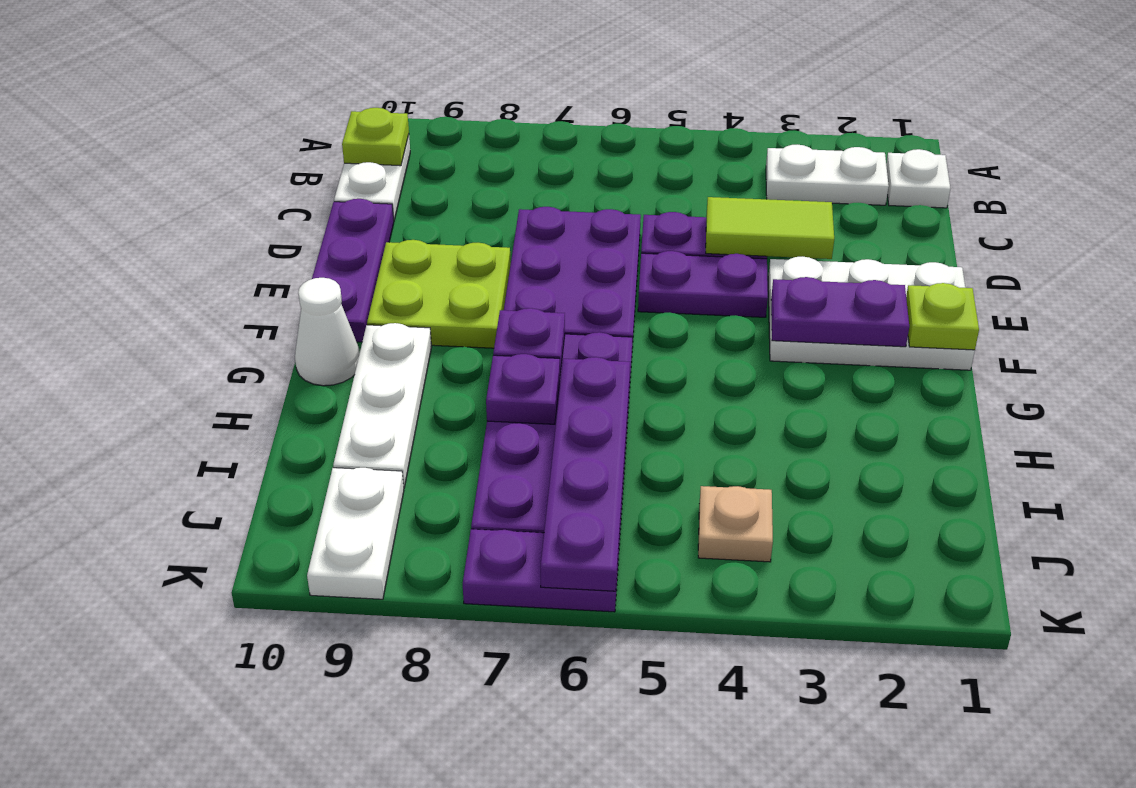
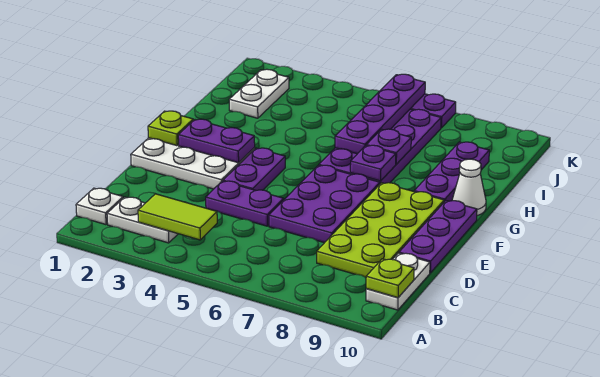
lime tile D3:D4 level 2 -> lime tile B3:B4 level 2
purple plate E4:E5 level 1 -> purple plate E4:F4 level 1
lime plate E8:F9 level 1 -> lime plate C8:F9 level 1
white plate G9:I9 level 1 -> purple plate G9:I9 level 1
tan plate J4 level 1 -> none
white plate J9:K9 level 1 -> white plate I2:J2 level 1

